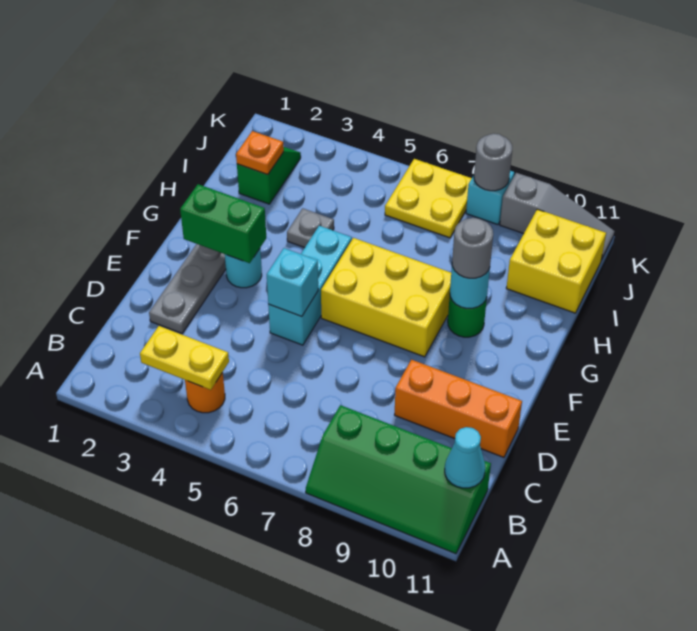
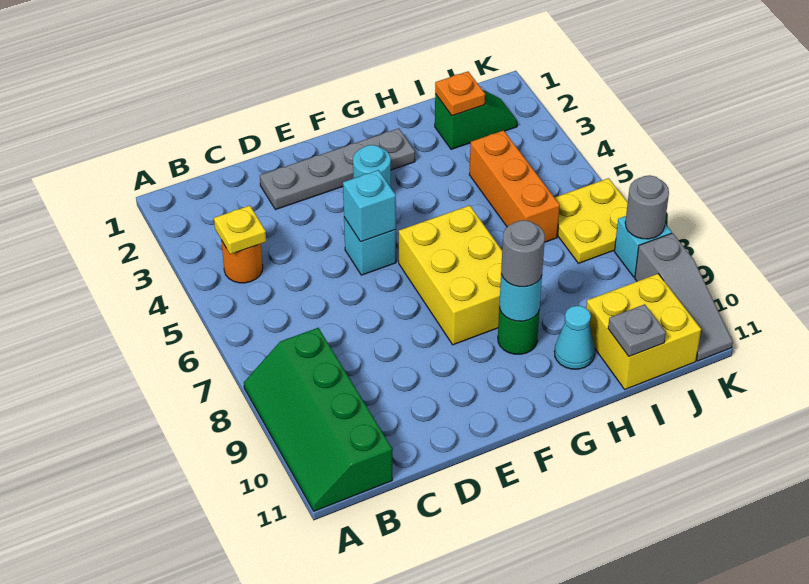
yellow plate B3:B4 level 2 -> yellow plate B4 level 2
cyan cone B11 level 2 -> cyan cone H10 level 1
orange brick D9:D11 level 1 -> orange brick I4:I6 level 1
cyan brick E5:G5 level 1 -> cyan brick E5 level 1
green brick F2:F3 level 2 -> none
grey plate H4 level 1 -> grey plate I11 level 2

